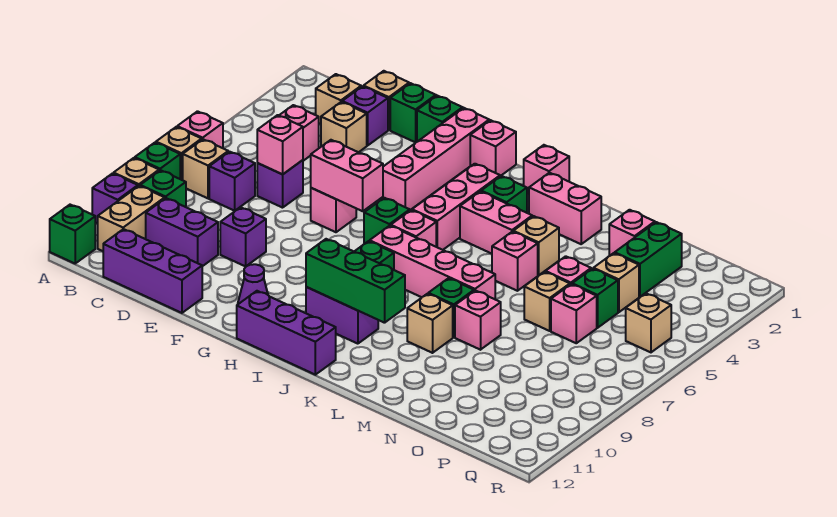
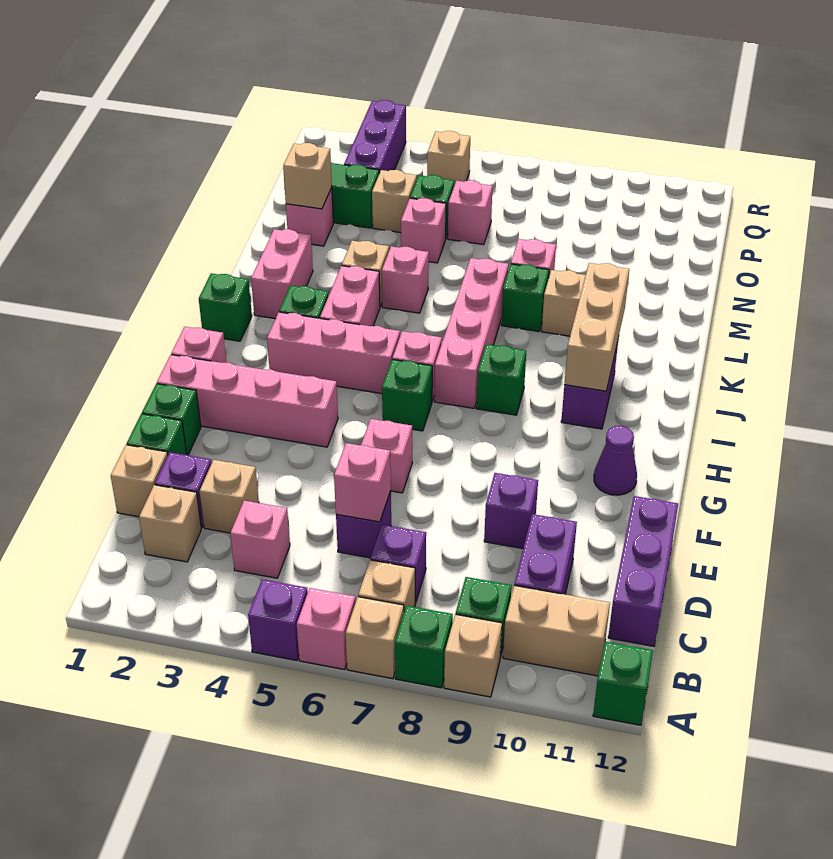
purple brick A10 level 1 -> purple brick A5 level 1
pink brick F6:G6 level 2 -> none
purple brick H12:J12 level 1 -> purple brick P3:R3 level 1
green brick I10:K10 level 2 -> tan brick I10:K10 level 2
pink brick J1 level 1 -> green brick J1 level 1
tan brick N6 level 1 -> tan brick N2 level 2

